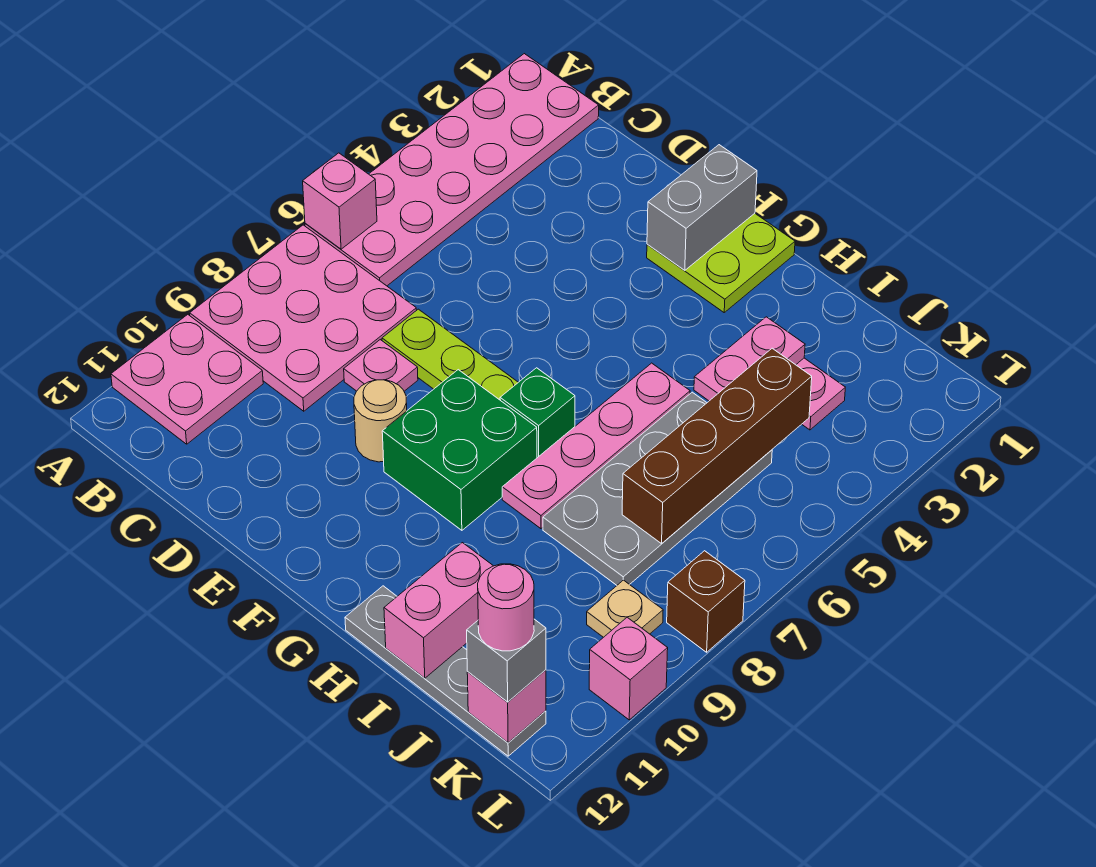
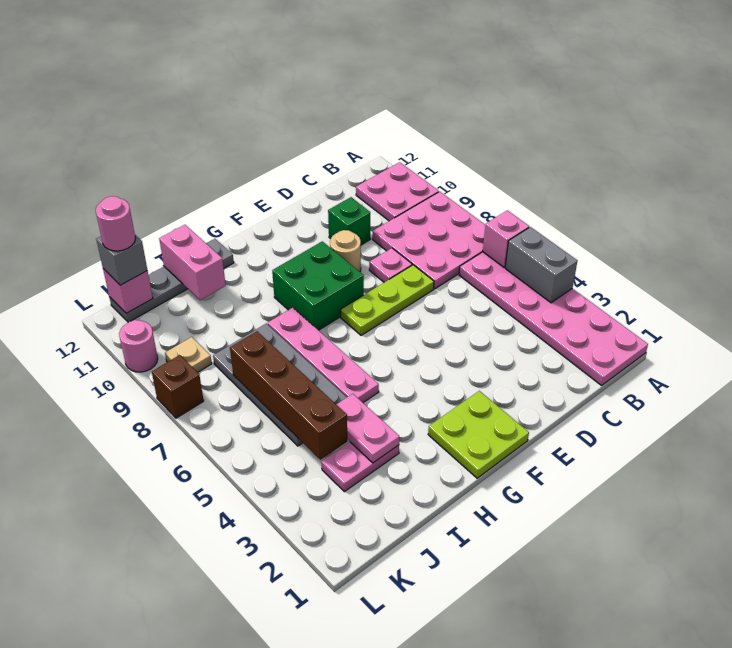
grey brick F1:F2 level 2 -> grey brick A4:A5 level 2
green brick G7 level 1 -> green brick D10 level 1
pink brick L10 level 1 -> pink round brick L10 level 1

